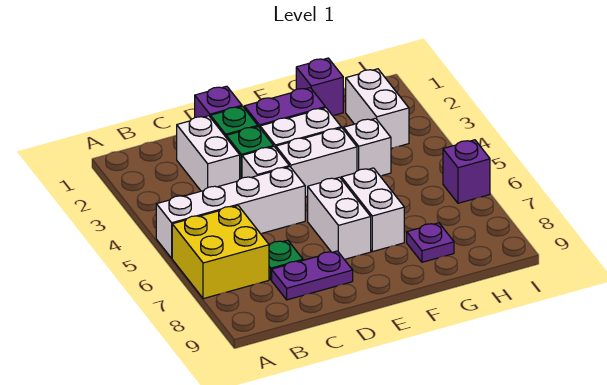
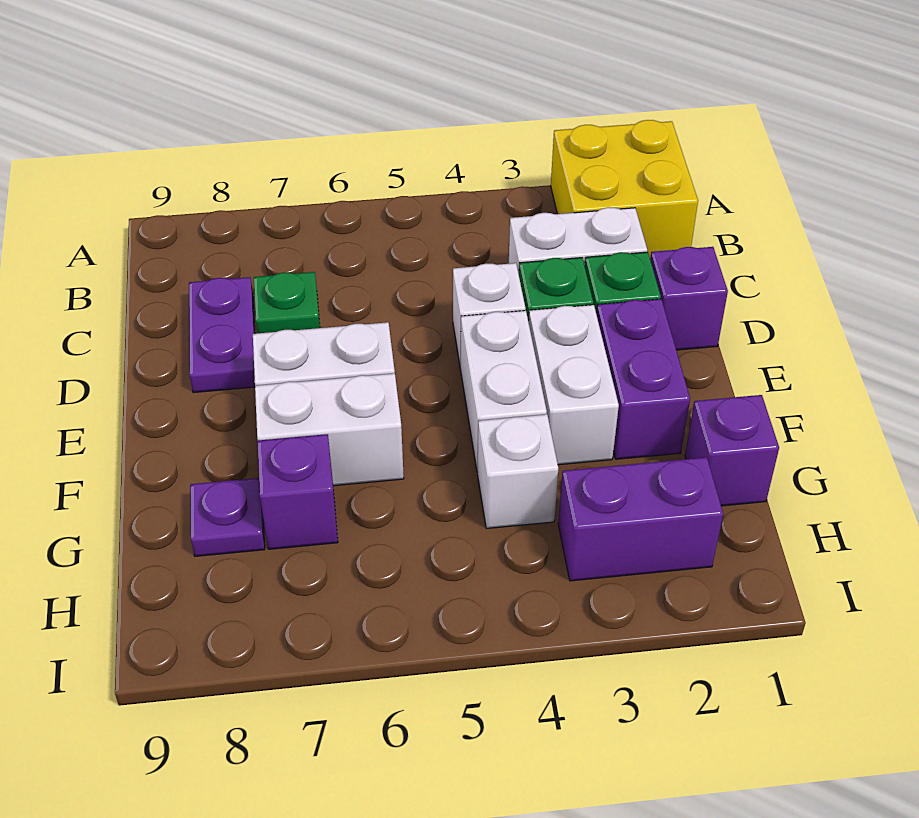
white brick A5:D5 level 1 -> none
yellow brick A6:B7 level 1 -> yellow brick A1:B2 level 1
white brick H2:H3 level 1 -> purple brick H2:H3 level 1
purple brick I6 level 1 -> purple brick G7 level 1

